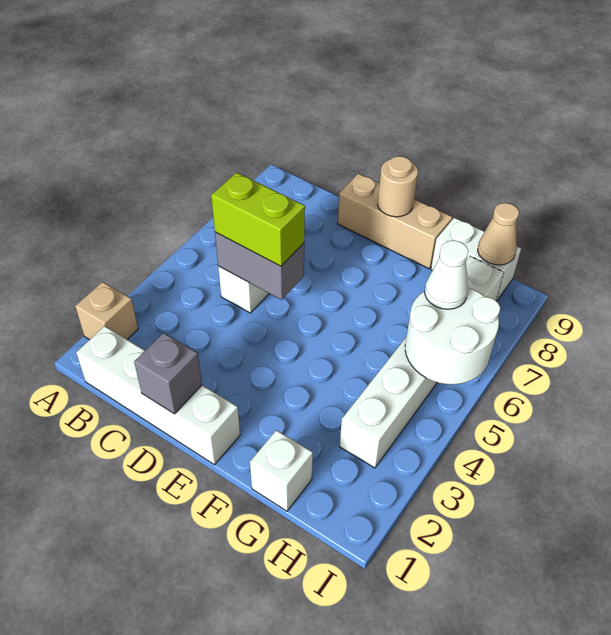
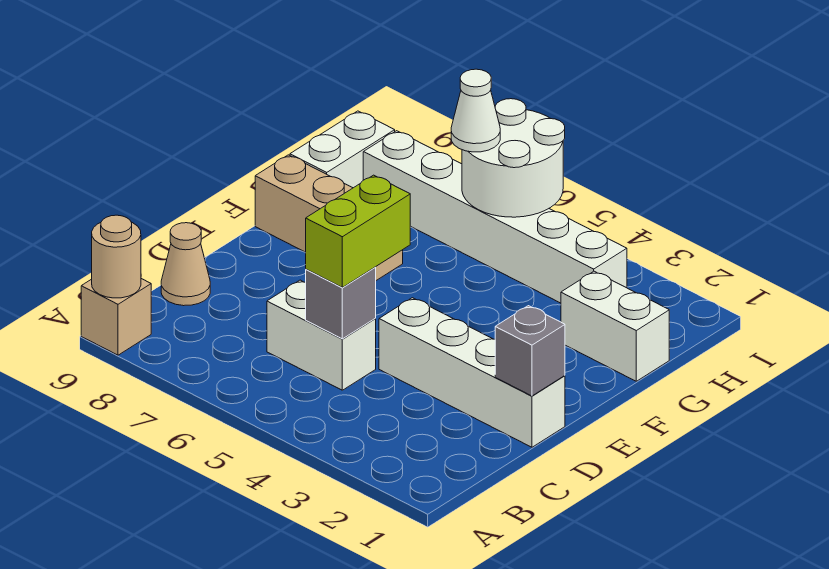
tan brick A2 level 1 -> tan brick A9 level 1
white brick B1:E1 level 1 -> white brick D1:D4 level 1
grey brick C5:D5 level 2 -> grey brick C5 level 2
tan brick D9:F9 level 1 -> tan brick F7:F9 level 1
tan round brick E9 level 2 -> tan round brick A9 level 2
white brick G1 level 1 -> white brick G1:G2 level 1
tan cone H9 level 2 -> tan cone C9 level 1

